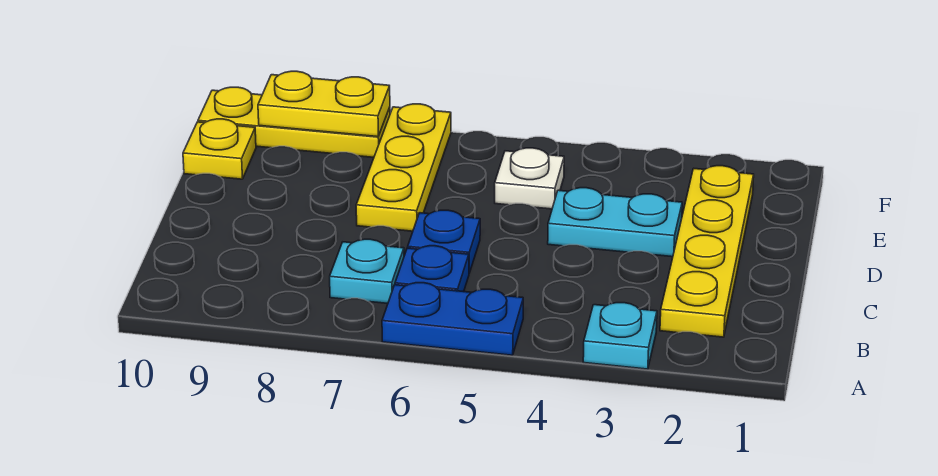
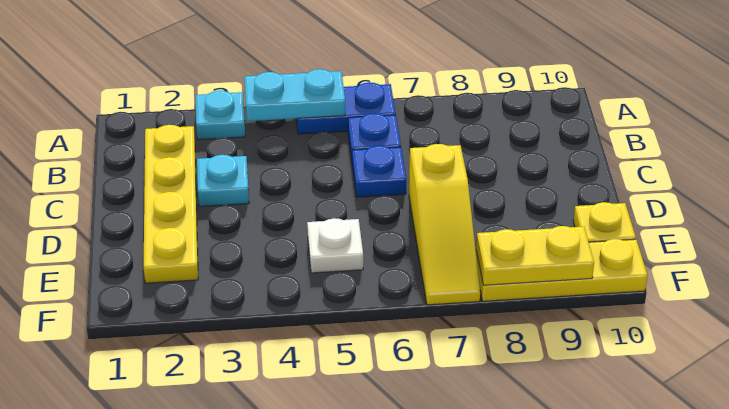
cyan plate B7 level 1 -> cyan plate C3 level 1
cyan plate D3:D4 level 1 -> cyan plate A4:A5 level 2
yellow plate D7:F7 level 1 -> yellow slope D7:F7 level 1 top D

